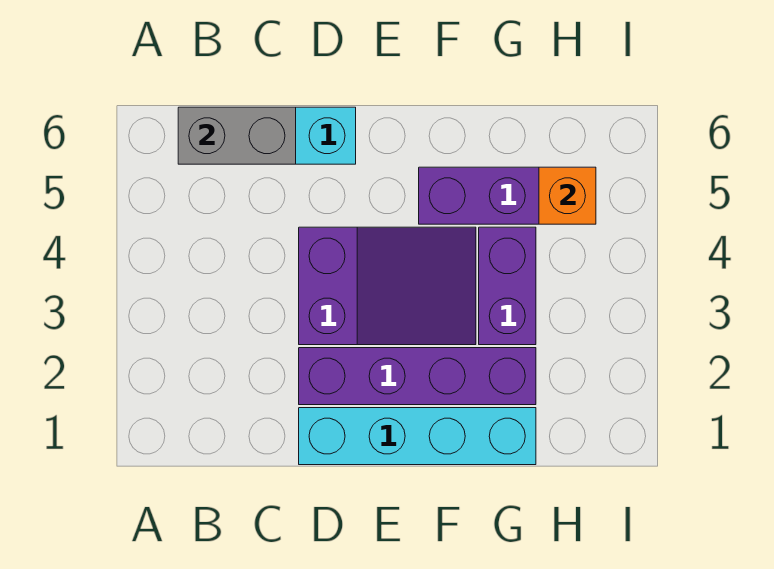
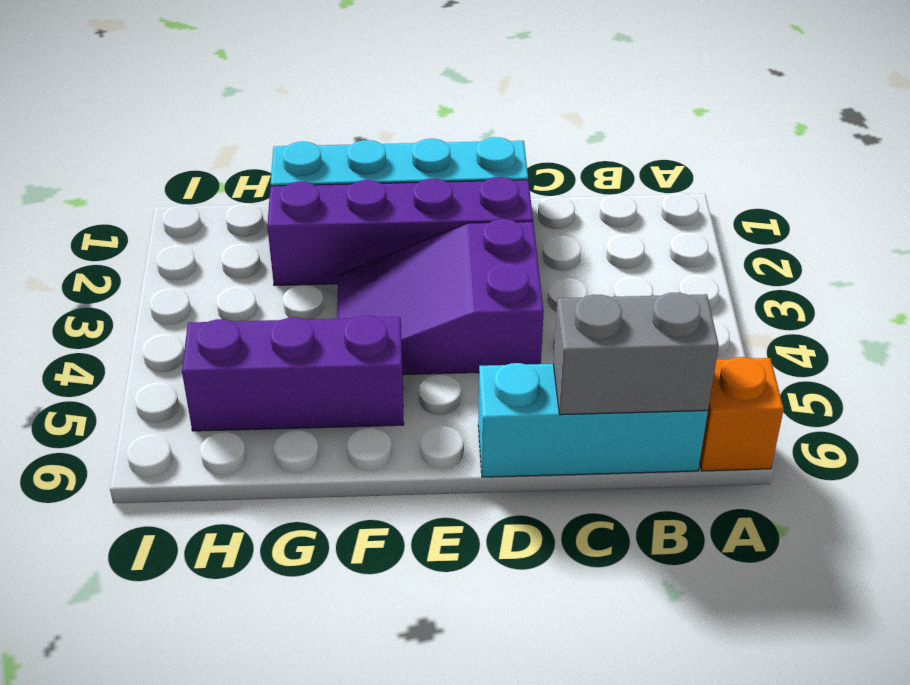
purple brick G3:G4 level 1 -> none
orange brick H5 level 2 -> orange brick A6 level 1

